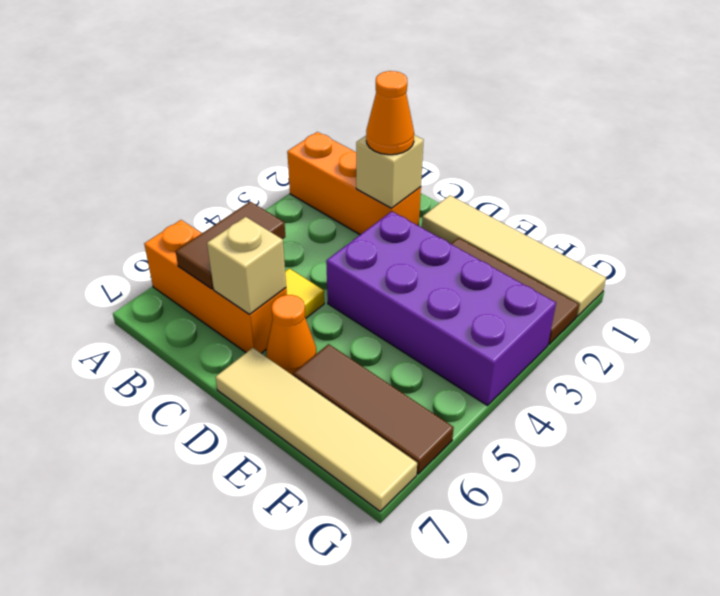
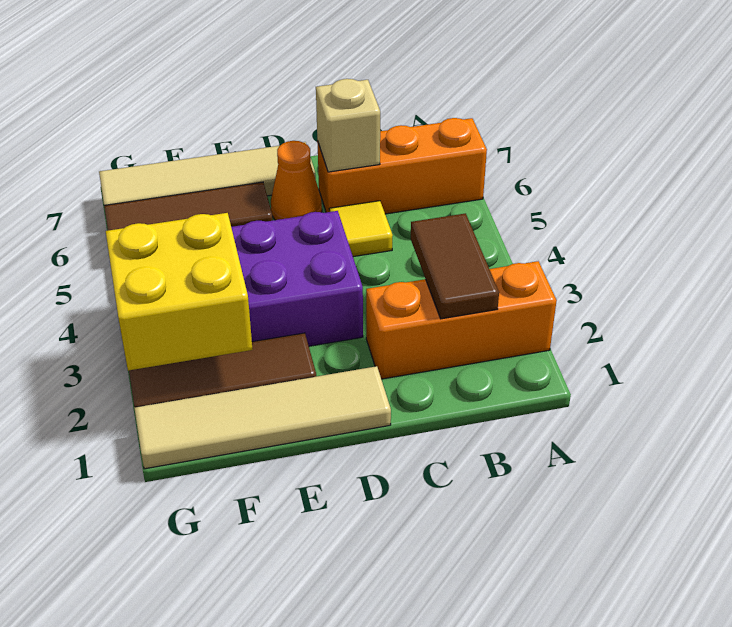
brown tile B5:B6 level 2 -> brown tile B2:B3 level 2
tan brick C2 level 2 -> none
orange cone C2 level 3 -> none
none -> yellow brick F2:G3 level 2

